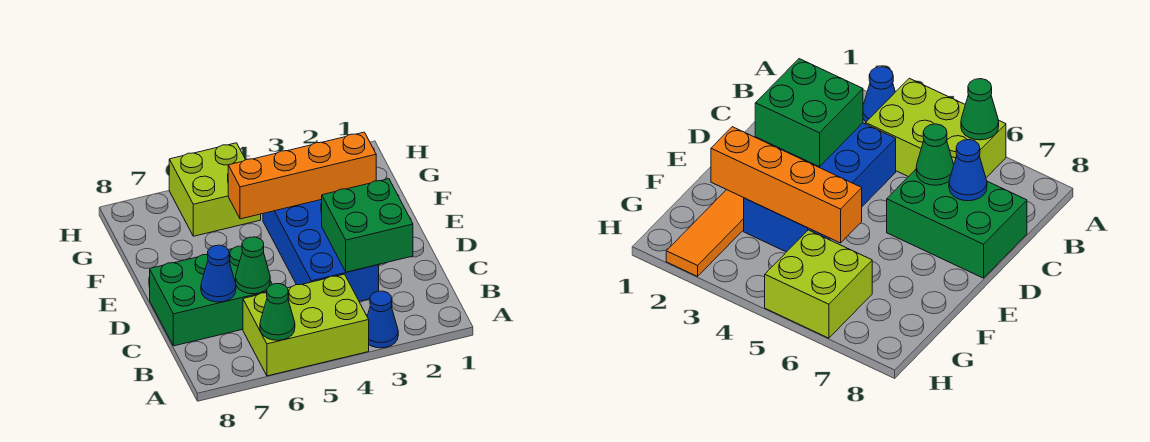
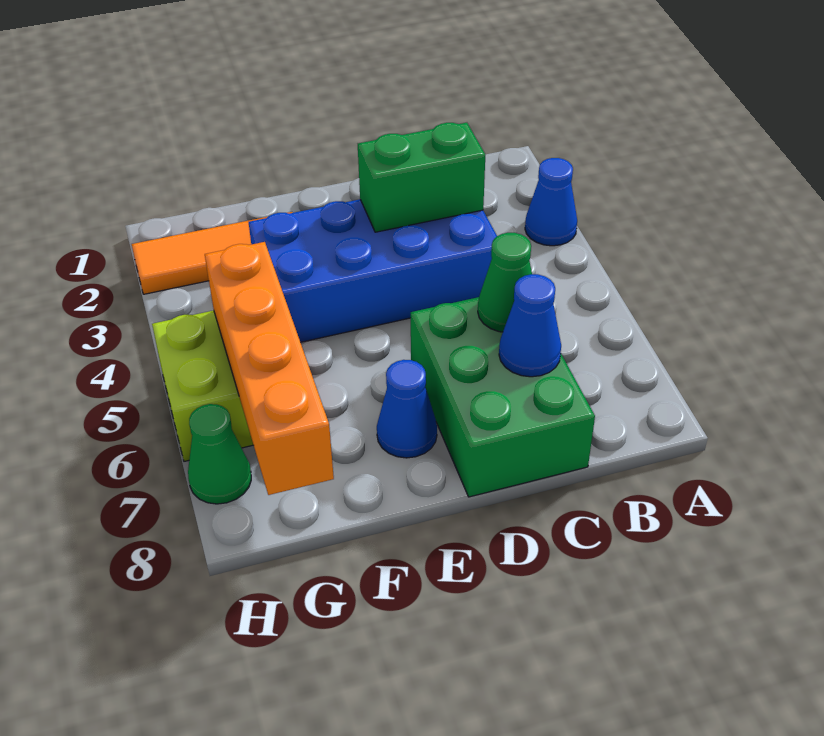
lime brick A4:B6 level 1 -> none
green cone A6 level 2 -> green cone H7 level 1
green brick C2:D3 level 2 -> green brick C3:D3 level 2
none -> blue cone E7 level 1
orange brick F2:F5 level 2 -> orange brick G5:G8 level 2

